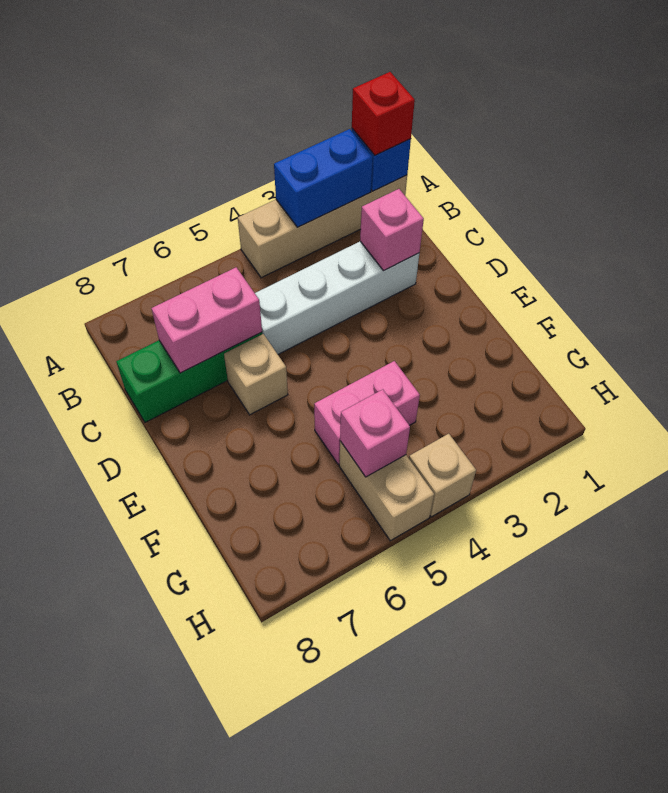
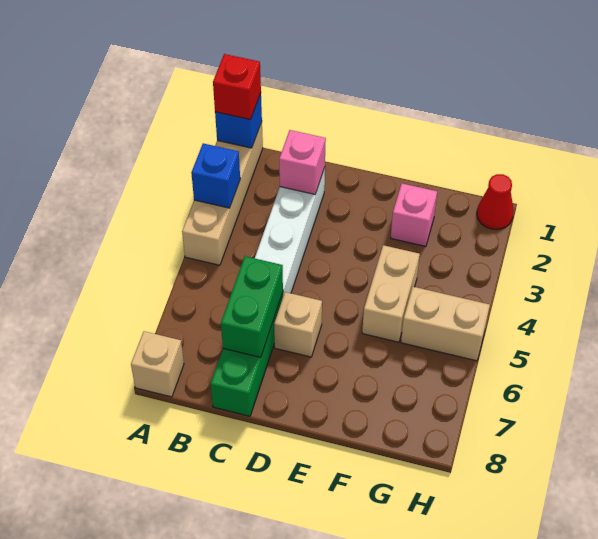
blue brick A2:A3 level 2 -> blue brick A3 level 2
pink brick C6:C7 level 2 -> green brick C6:C7 level 2
pink brick F4:F5 level 1 -> tan brick F4:F5 level 1
pink brick G5 level 2 -> pink brick F2 level 1
none -> red cone H1 level 1
tan brick H4 level 1 -> tan brick A8 level 1

